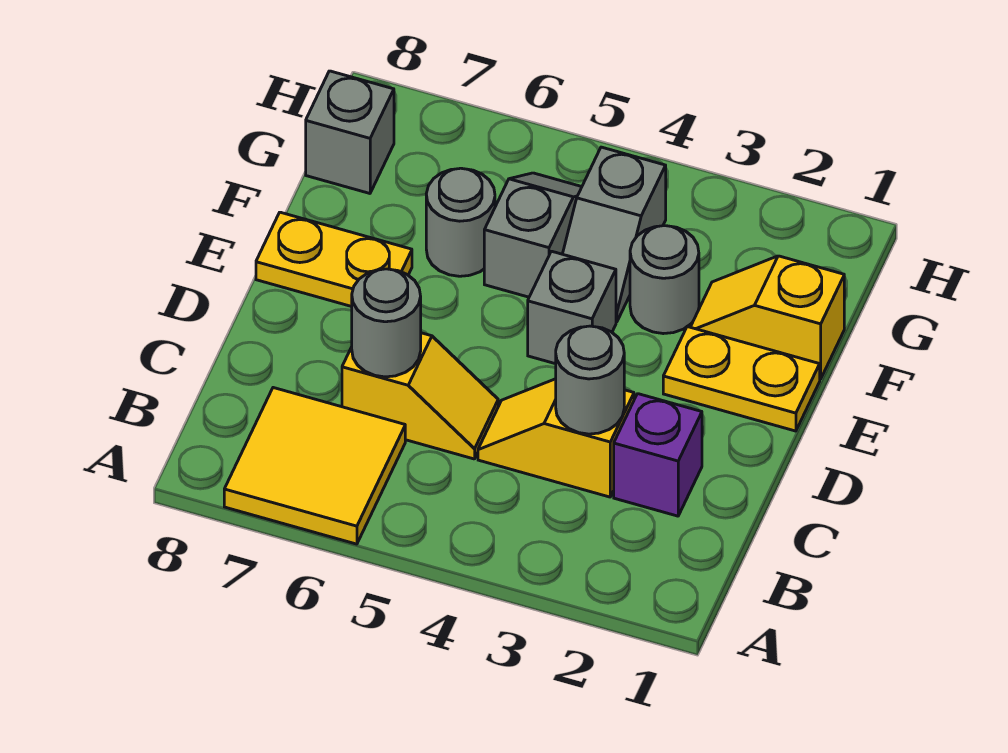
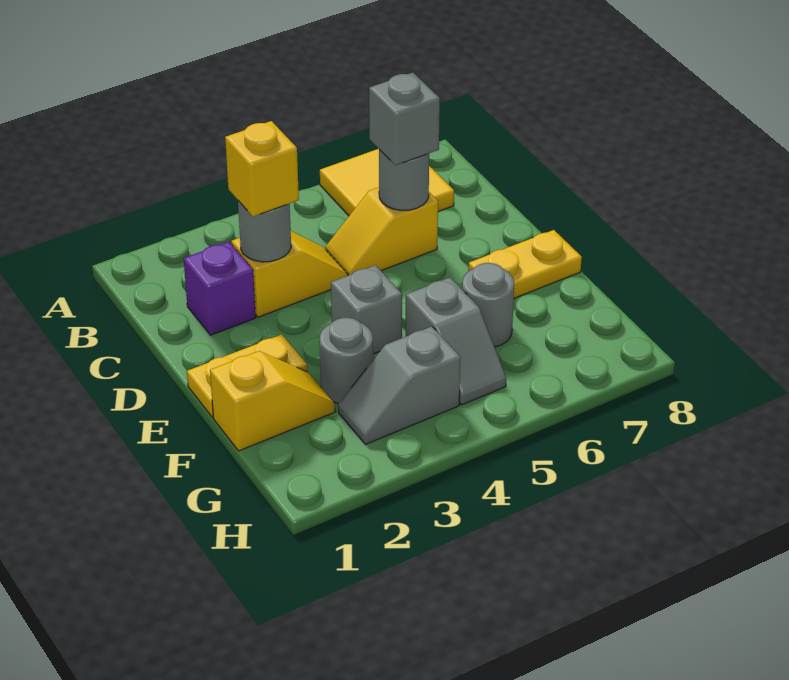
none -> yellow brick C3 level 3
grey slope F4:G4 level 1 top G -> grey slope G3:G4 level 1 top 4
grey brick G8 level 1 -> grey brick C6 level 3

